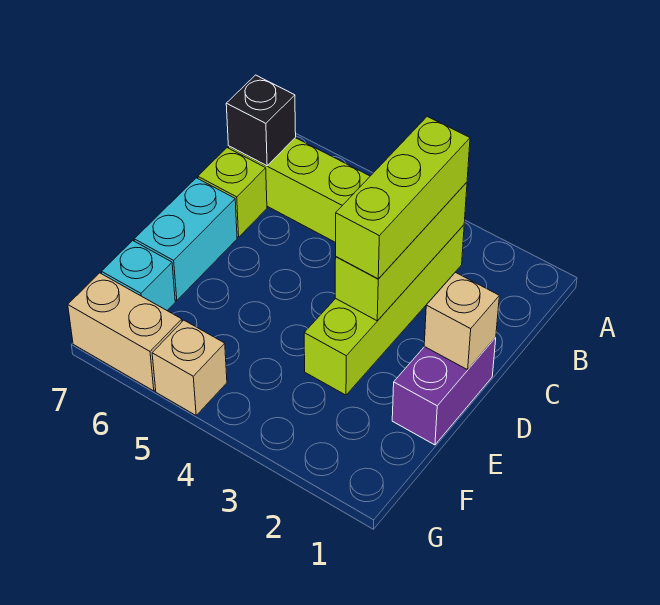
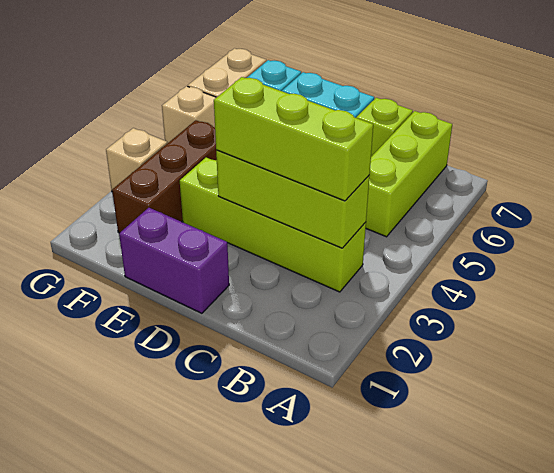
black brick B7 level 2 -> none
tan brick D1 level 2 -> tan brick G3 level 1
none -> brown brick F2:F4 level 1

